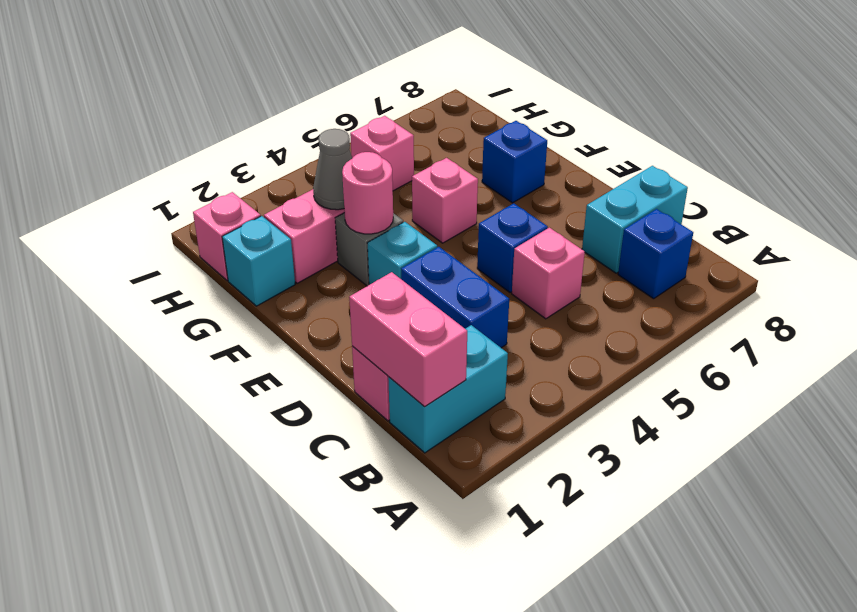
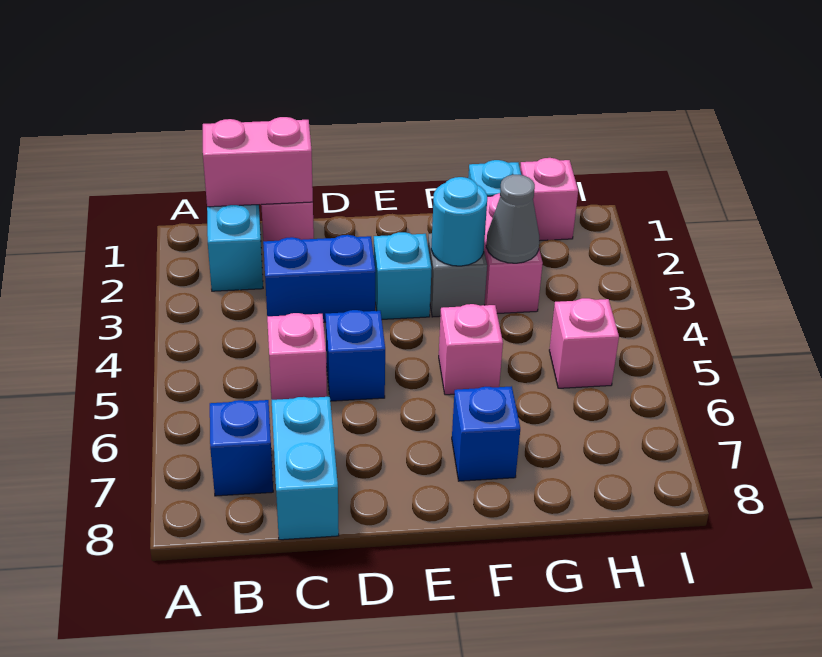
pink round brick F3 level 2 -> cyan round brick F3 level 2

